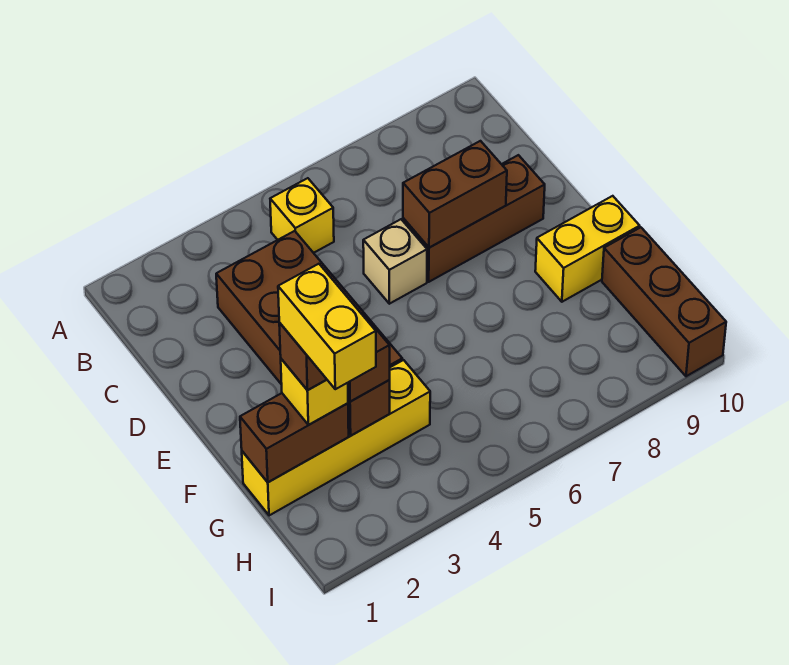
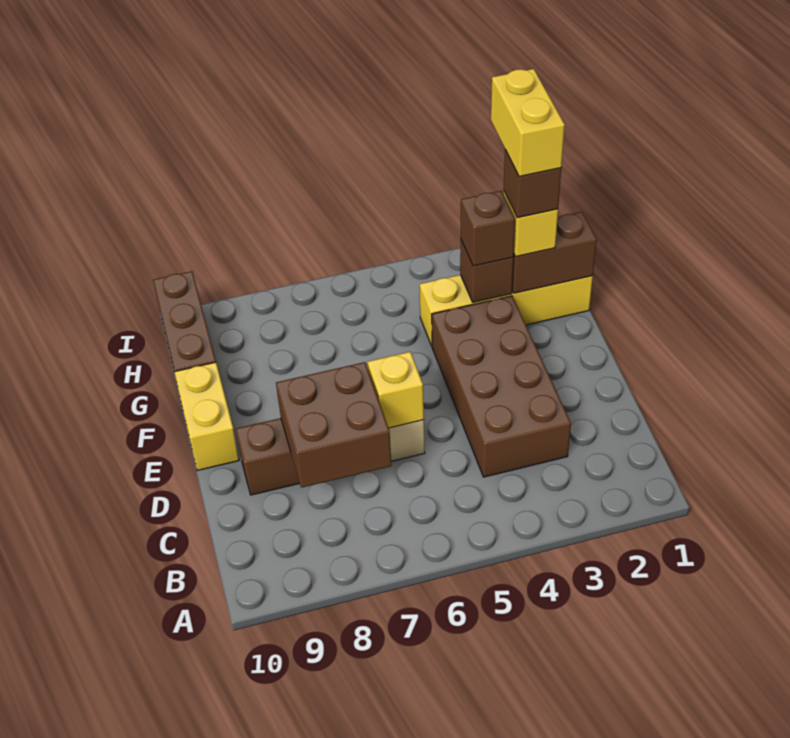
yellow brick B5 level 1 -> yellow brick D6 level 2
brown brick D7:D8 level 2 -> brown brick C7:D8 level 2
yellow brick F9:F10 level 1 -> yellow brick E10:F10 level 1

